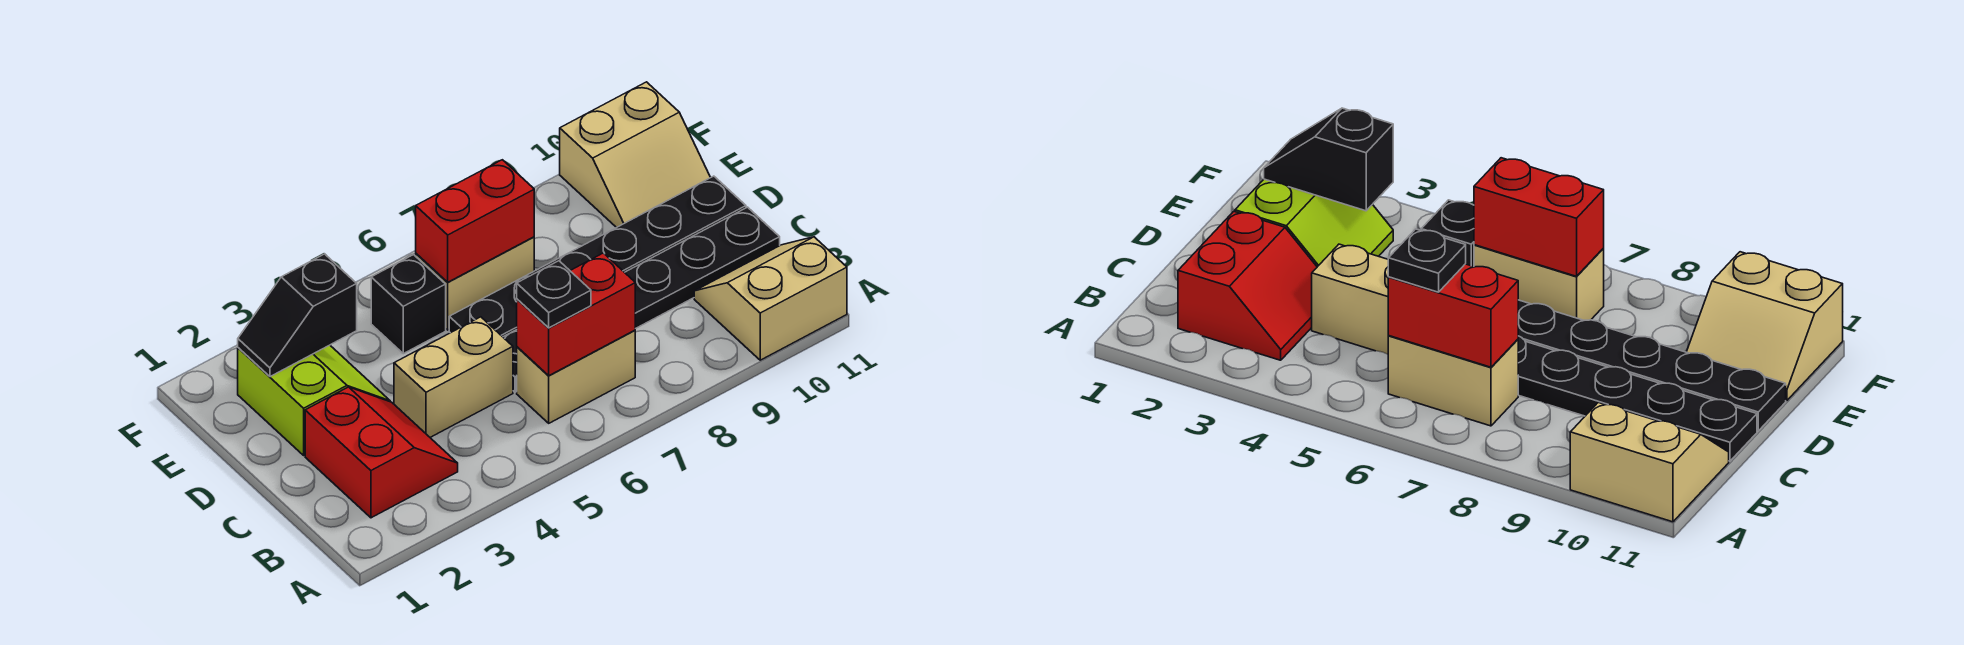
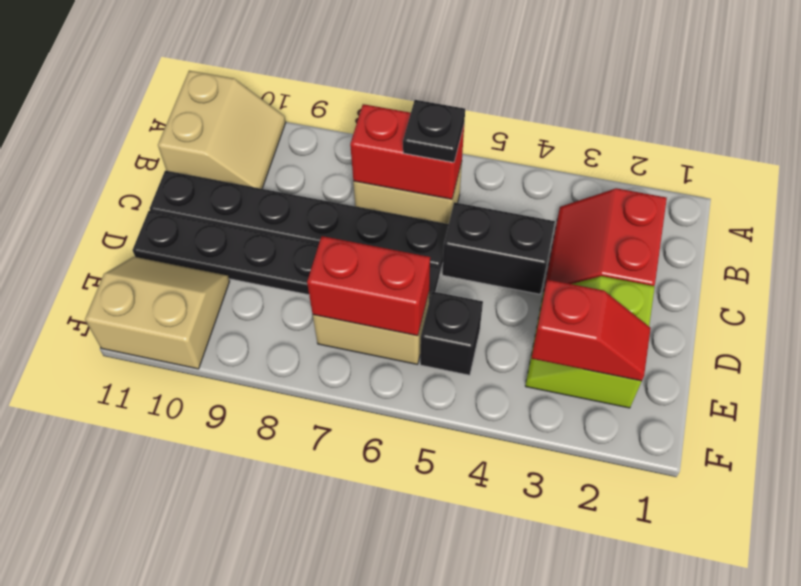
tan slope A10:B11 level 1 top A -> tan slope A10:B11 level 1 top 11
tan brick C4:C5 level 1 -> black brick C4:C5 level 1
black slope E2:E3 level 2 top 3 -> red slope E2:E3 level 2 top 3

